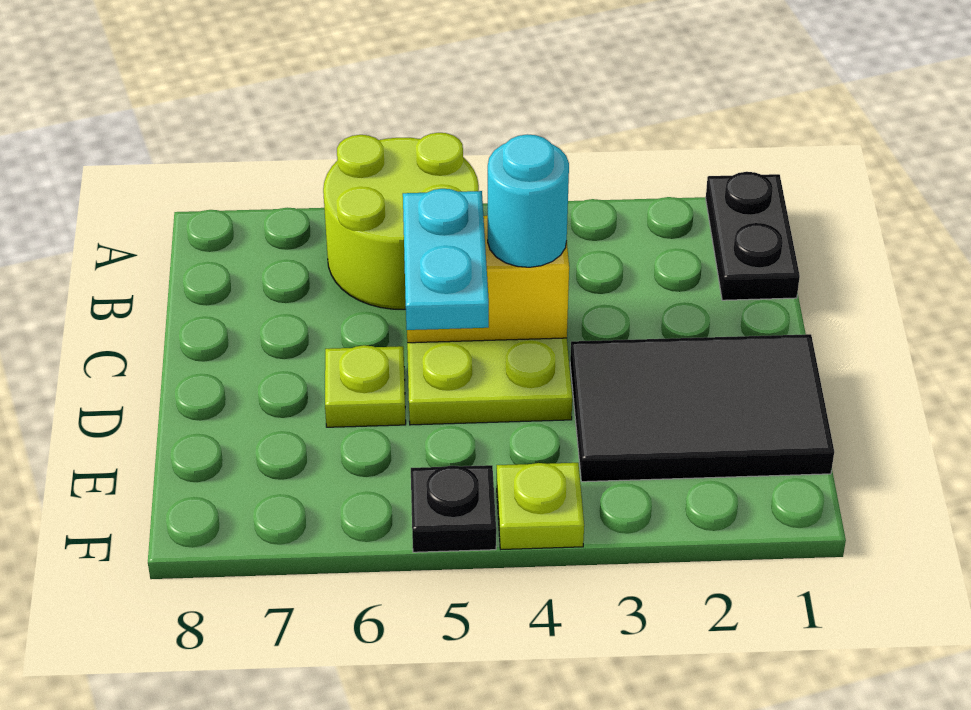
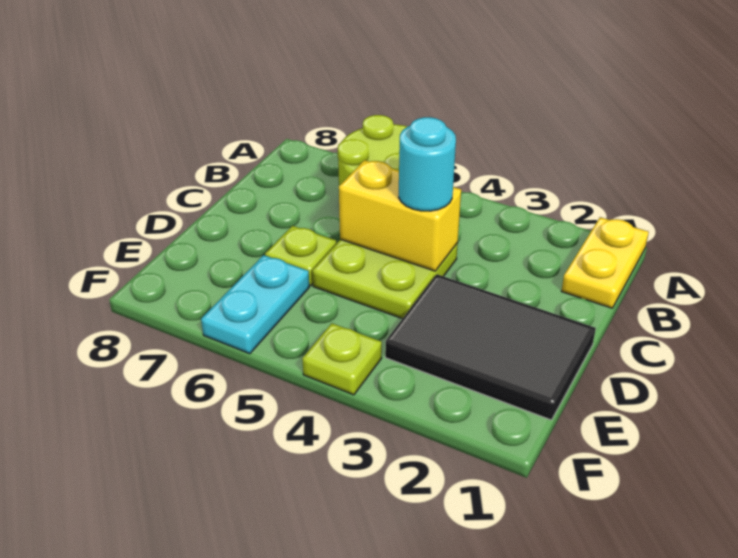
black plate A1:B1 level 1 -> yellow plate A1:B1 level 1
cyan plate C5:D5 level 3 -> cyan plate E6:F6 level 1
black plate F5 level 1 -> none

